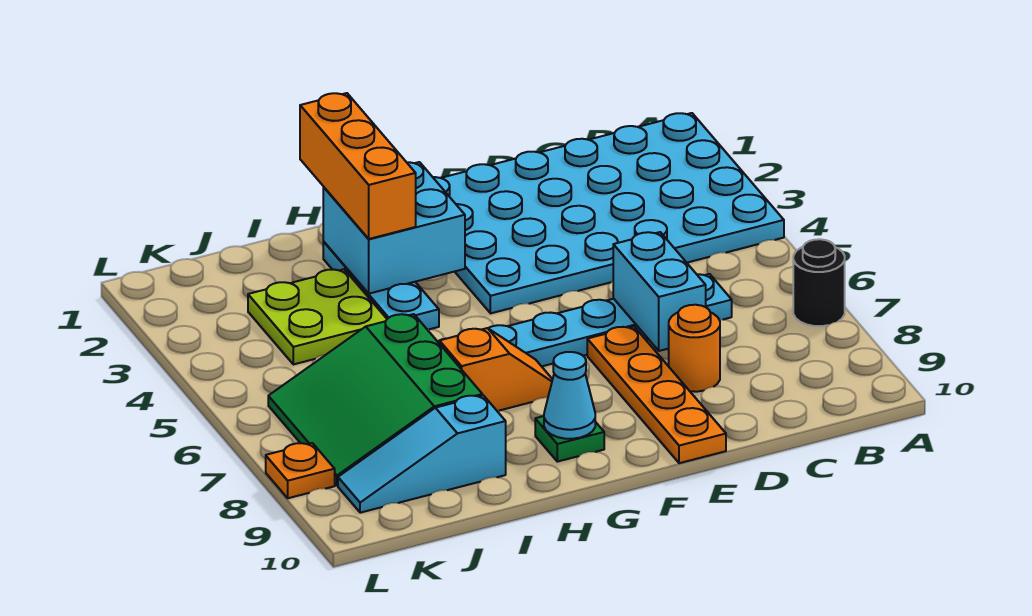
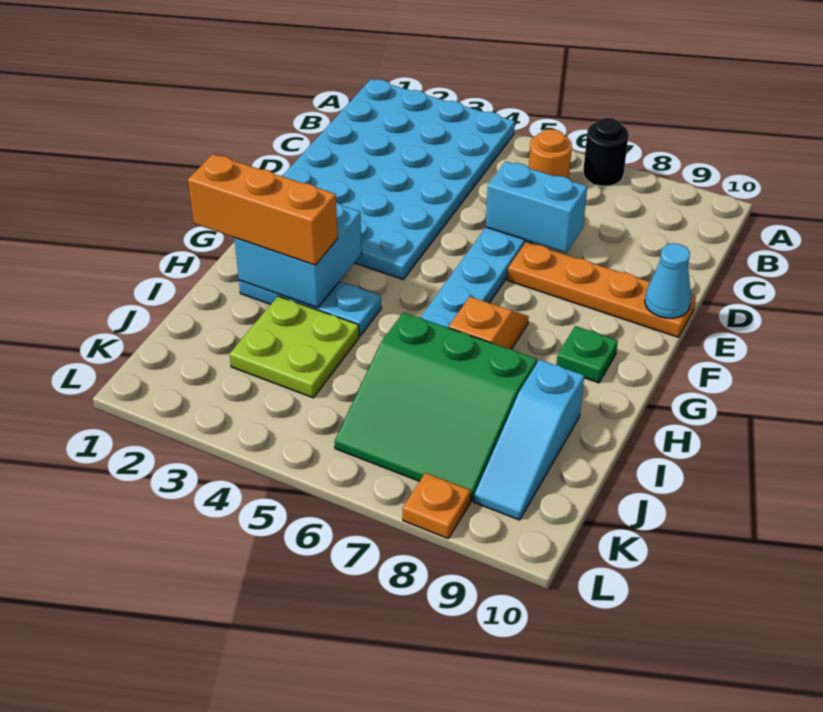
orange round brick D8 level 1 -> orange round brick B6 level 1
cyan cone G9 level 2 -> cyan cone E10 level 2

